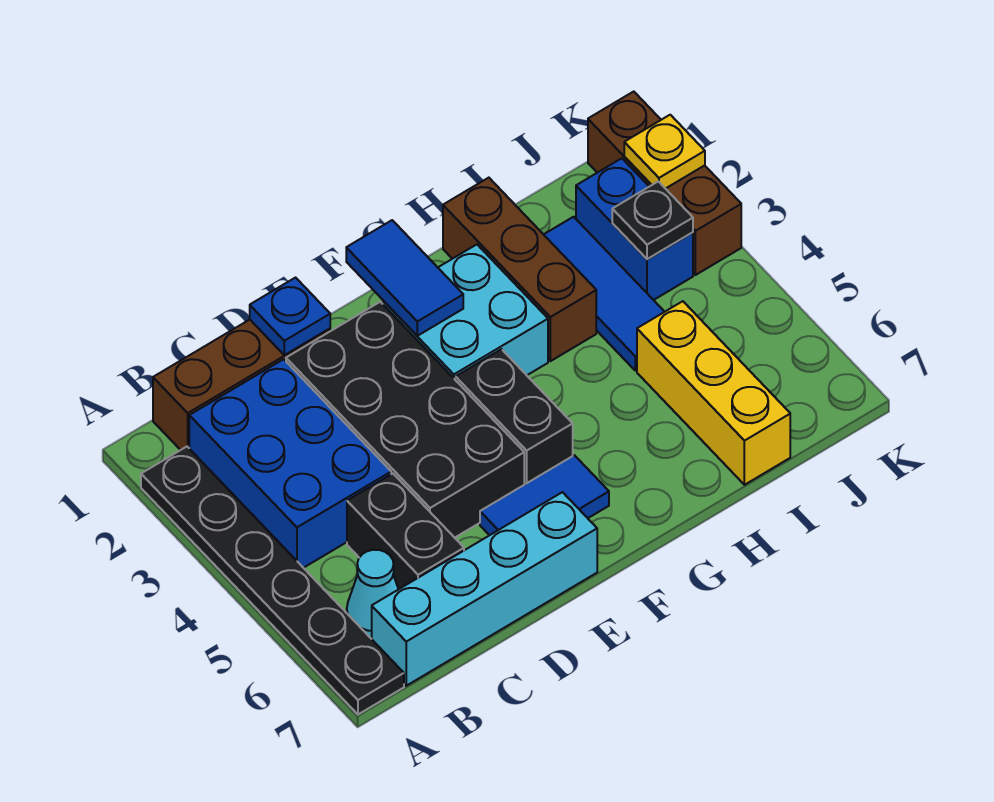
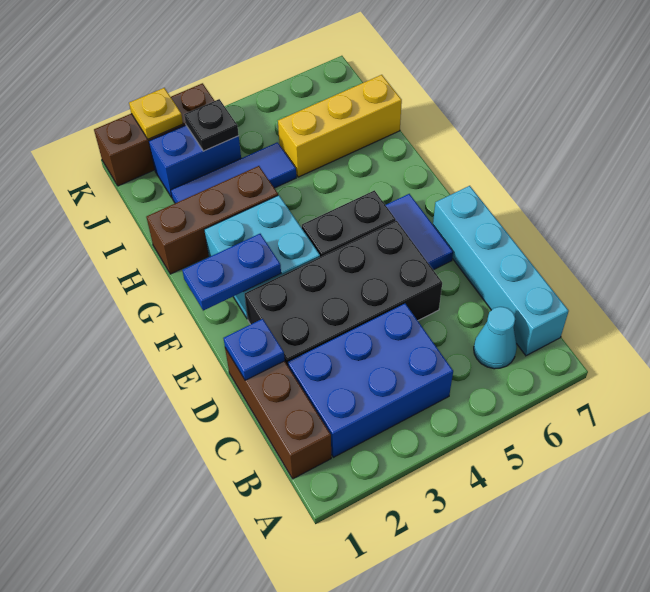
black plate A2:A7 level 1 -> none
black brick C5:C6 level 1 -> none
blue tile F1:F2 level 2 -> blue plate F1:F2 level 2

